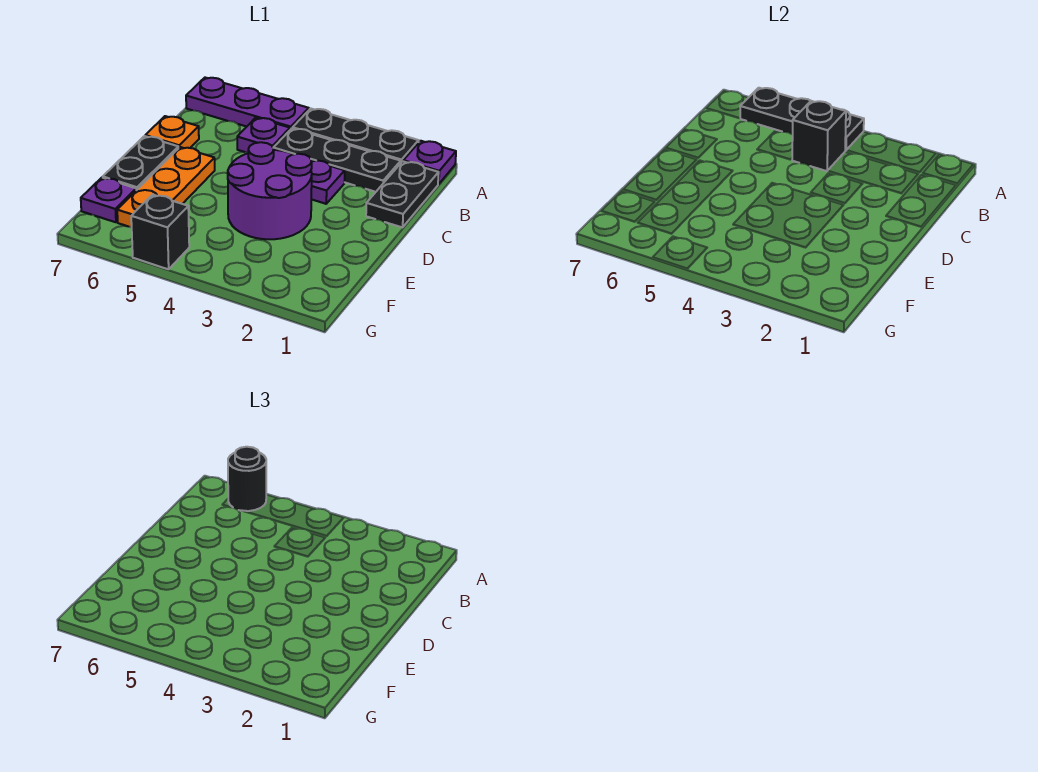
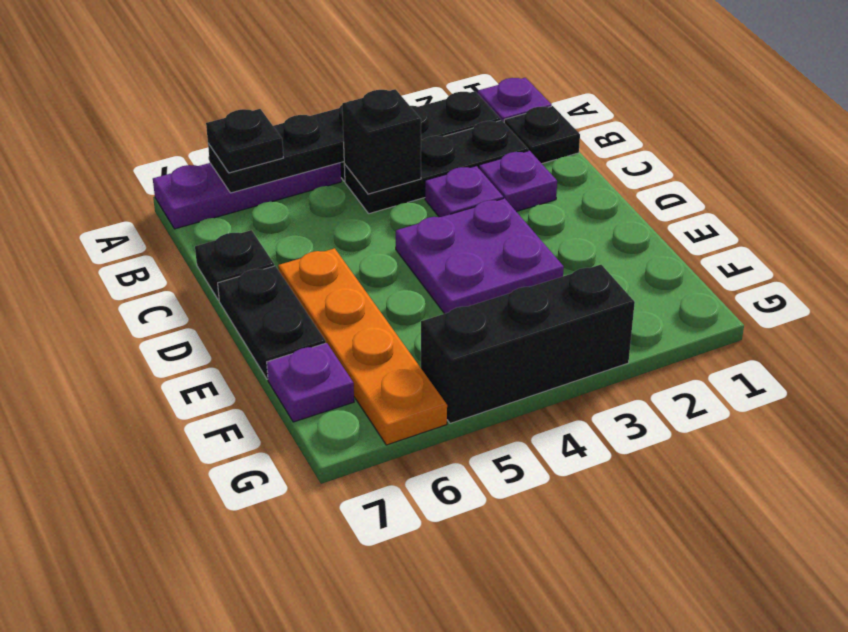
black round brick A6 level 3 -> black plate A6 level 3
black plate B1:C1 level 1 -> black plate B1 level 1
purple plate B5 level 1 -> purple plate C2 level 1
orange plate C7 level 1 -> black plate C7 level 1
purple round brick D3:E4 level 1 -> purple plate D3:E4 level 1
orange plate D6:F6 level 1 -> orange plate D6:G6 level 1
black brick G5 level 1 -> black brick G3:G5 level 1

